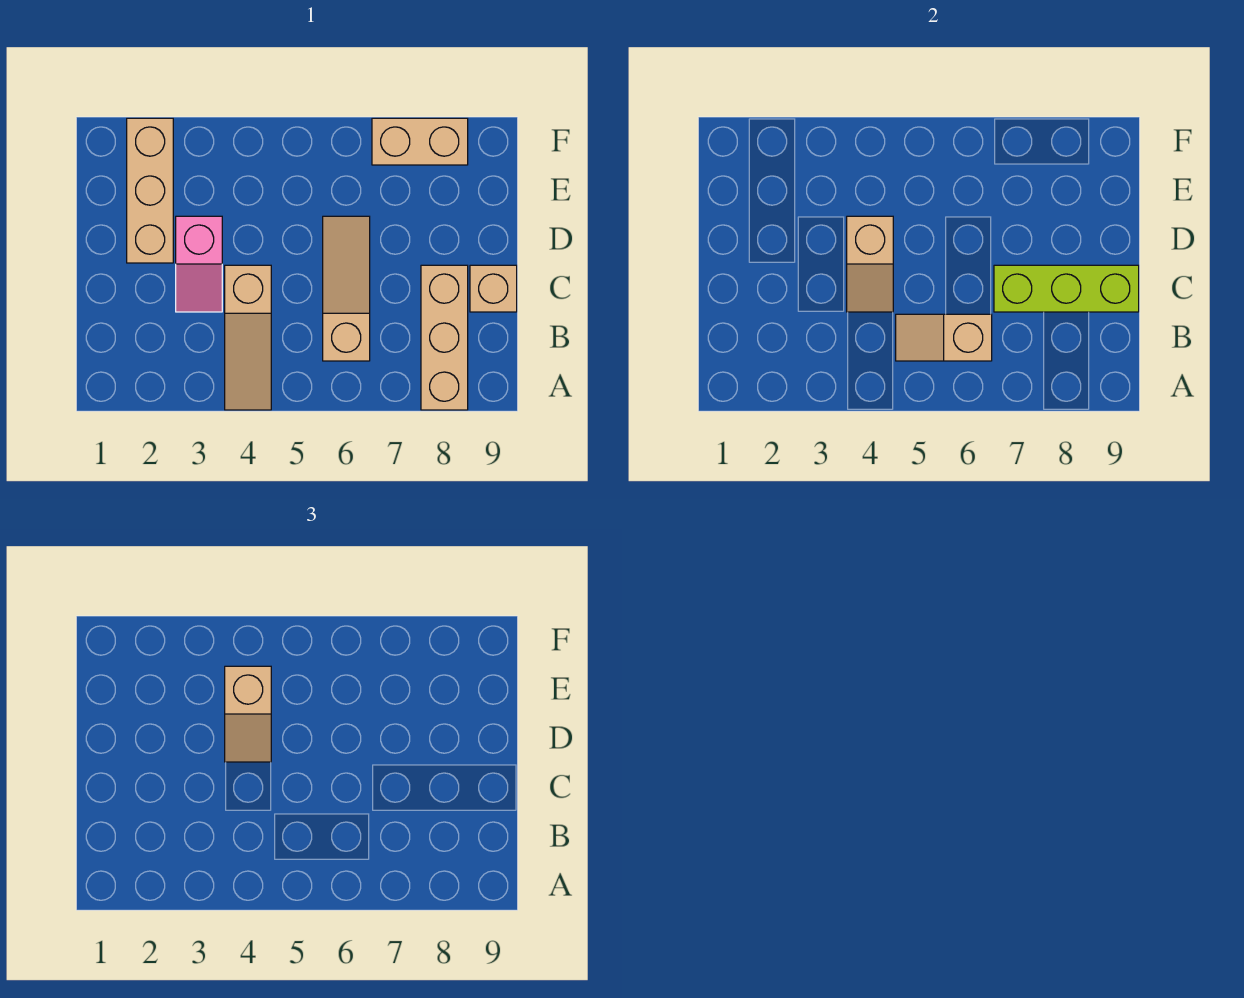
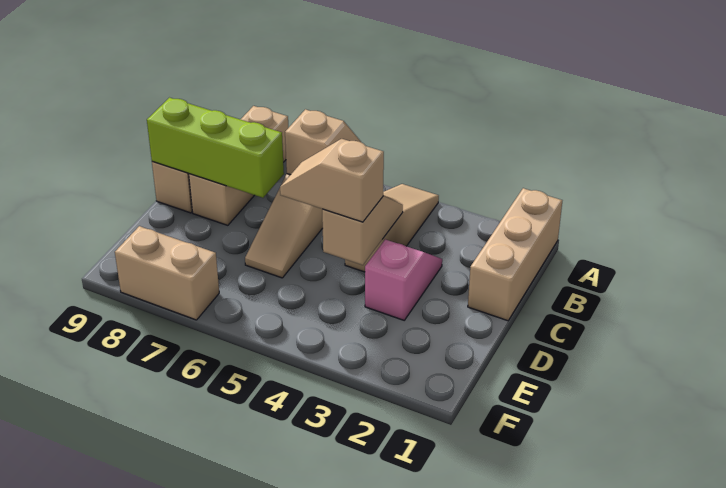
tan brick D2:F2 level 1 -> tan brick A1:C1 level 1
tan slope D4:E4 level 3 top E -> tan slope D4:D5 level 3 top 4

